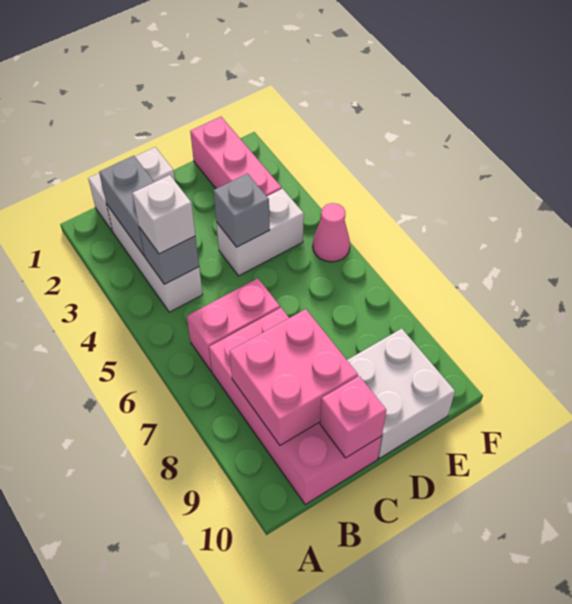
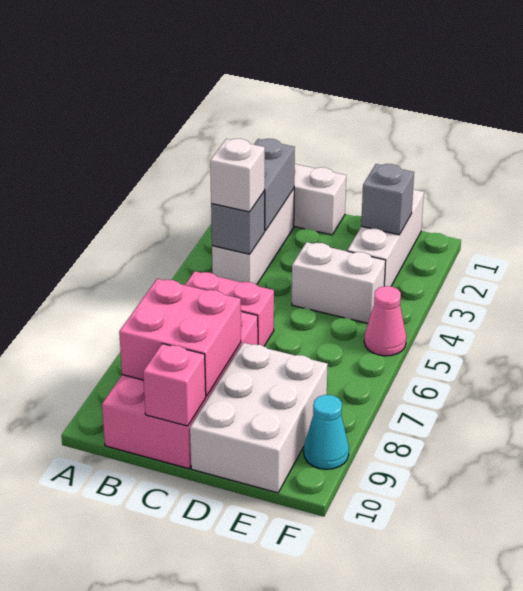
grey brick D4 level 2 -> grey brick E2 level 2
white brick D9:E10 level 1 -> white brick D8:E10 level 1
pink brick E1:E3 level 1 -> white brick E1:E3 level 1
none -> cyan cone F9 level 1

